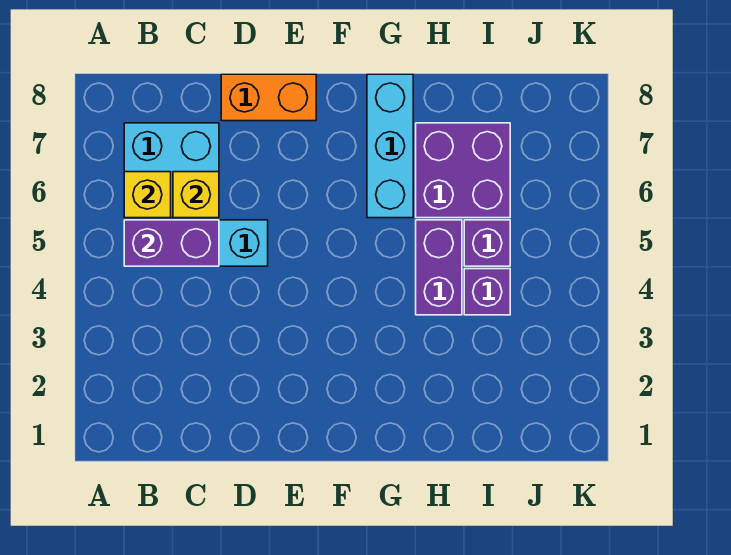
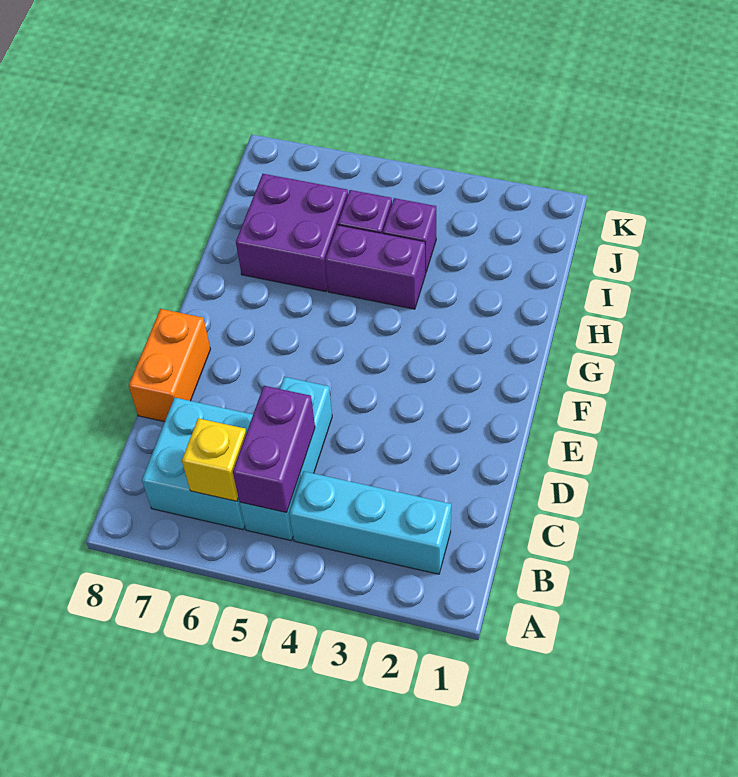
yellow brick C6 level 2 -> none
cyan brick G6:G8 level 1 -> cyan brick B2:B4 level 1

